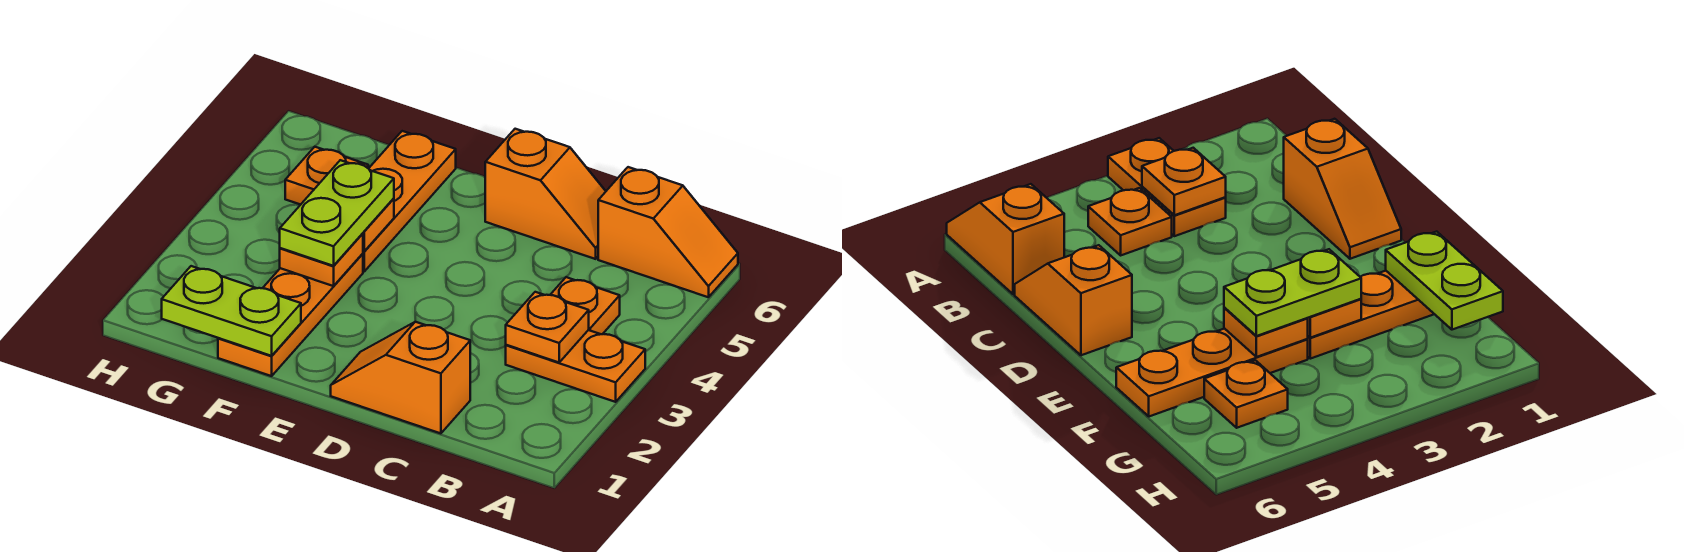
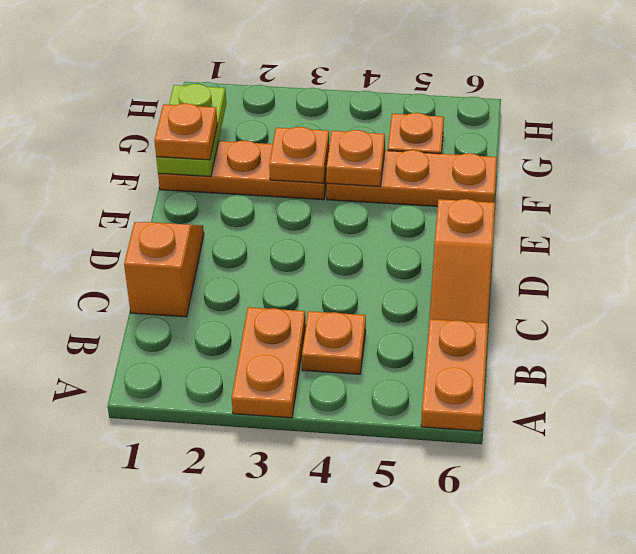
orange slope A6:B6 level 1 top B -> orange plate A6:B6 level 1
orange plate B3 level 2 -> orange plate F1 level 3
lime plate F3:F4 level 3 -> none

